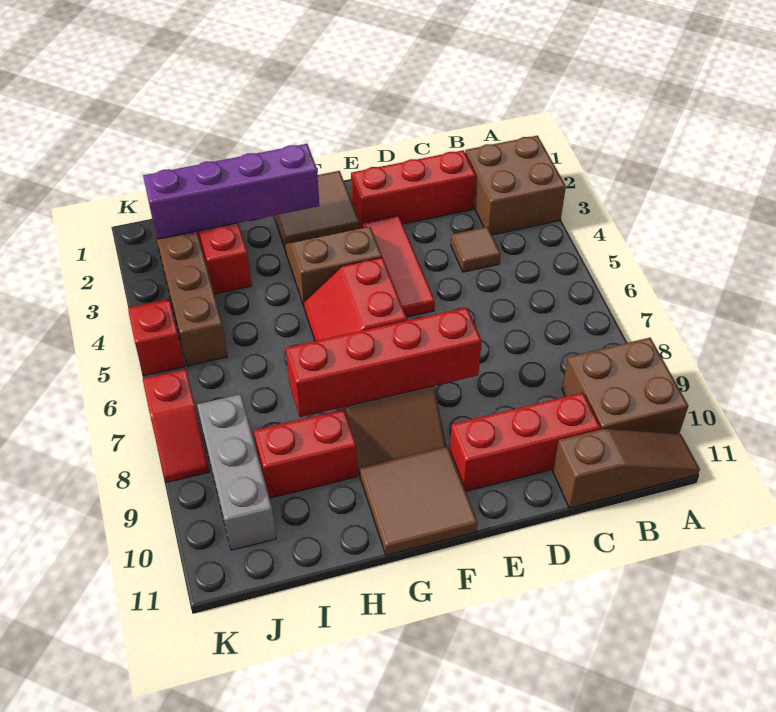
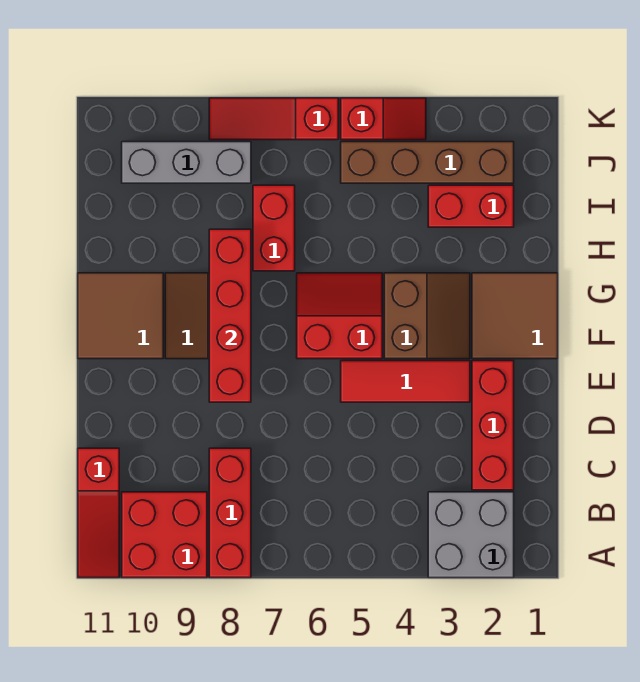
brown brick A2:B3 level 1 -> grey brick A2:B3 level 1
brown brick A9:B10 level 1 -> red brick A9:B10 level 1
brown slope A11:C11 level 1 top C -> red slope A11:C11 level 1 top C
brown tile C4 level 1 -> none
red brick C10:E10 level 1 -> red brick A8:C8 level 1
purple brick G2:J2 level 2 -> none
red brick H9:I9 level 1 -> red brick H7:I7 level 1
red slope K7:K8 level 1 top 7 -> red slope K6:K8 level 1 top 6

